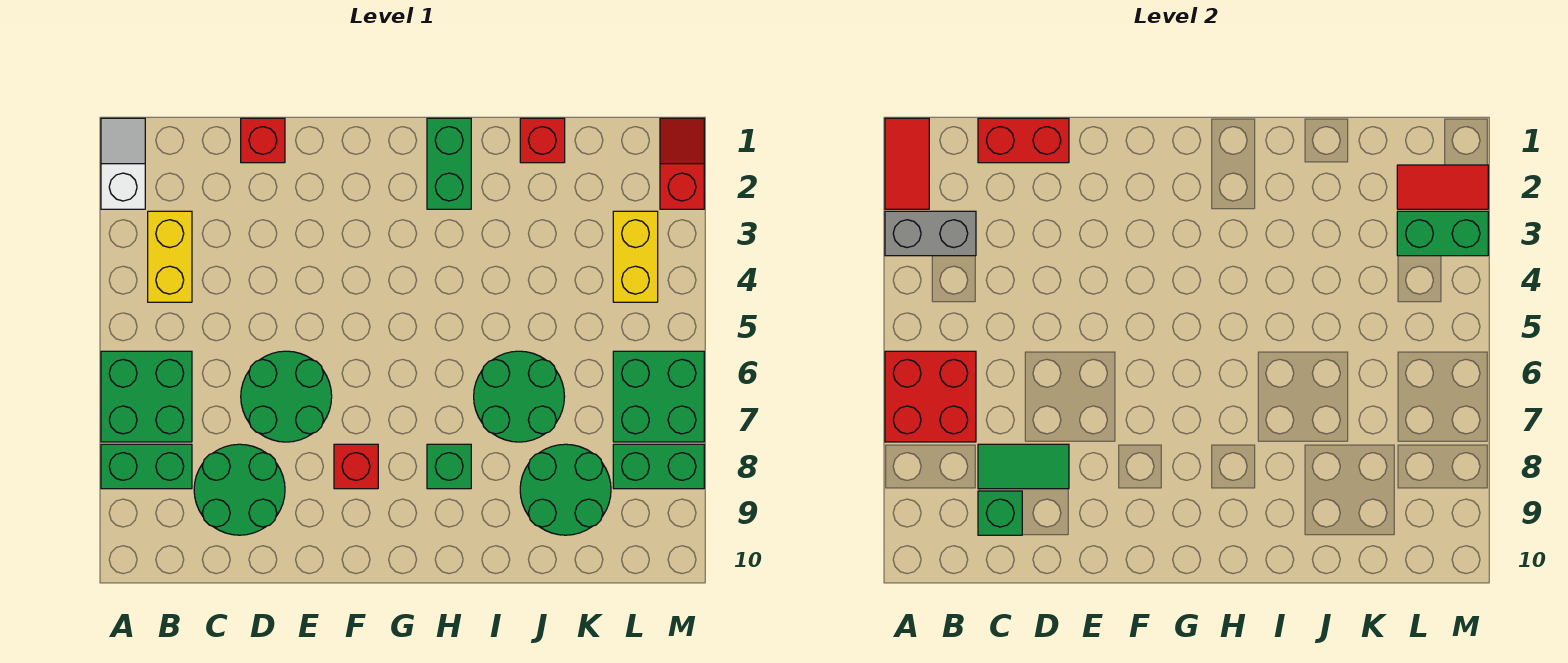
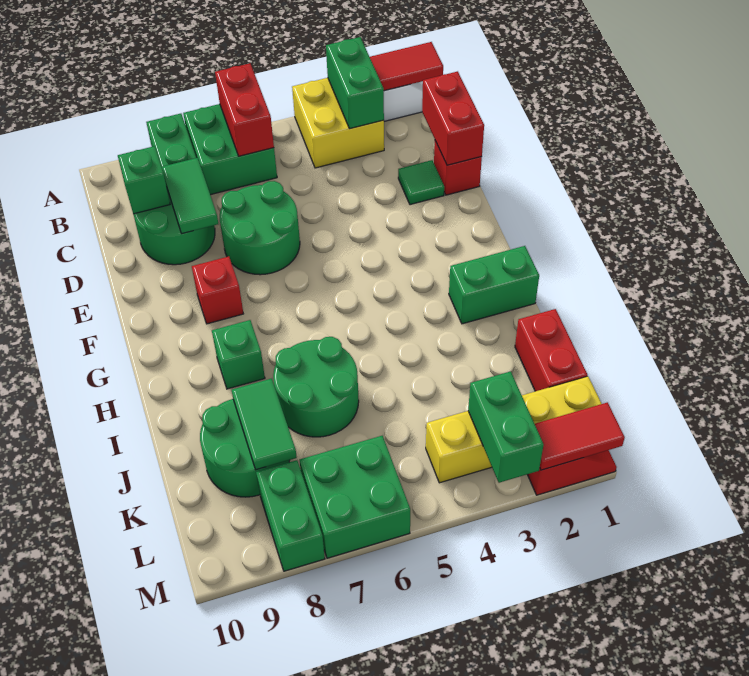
grey brick A3:B3 level 2 -> green brick A3:B3 level 2
red brick A6:B7 level 2 -> red brick A6:B6 level 2
yellow brick B3:B4 level 1 -> yellow brick A3:B4 level 1
none -> green tile D2 level 1
red brick J1 level 1 -> red brick J1:K1 level 1
none -> green tile J8:K8 level 2
red tile L2:M2 level 2 -> red tile M1:M2 level 2
yellow brick L3:L4 level 1 -> yellow brick L1:L4 level 1

